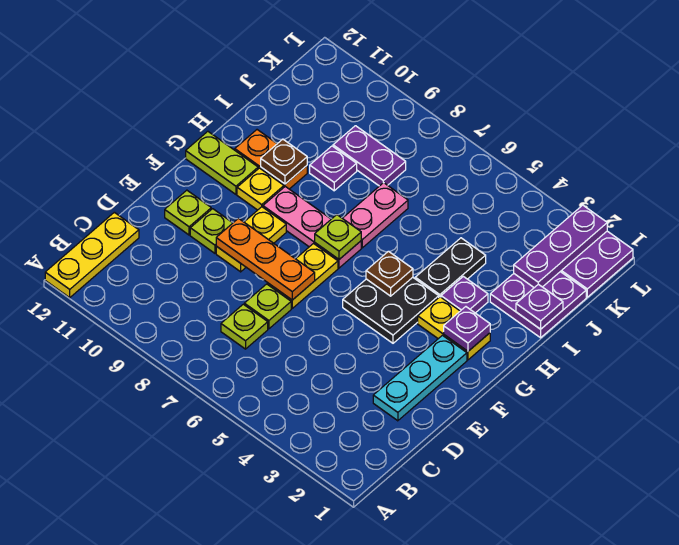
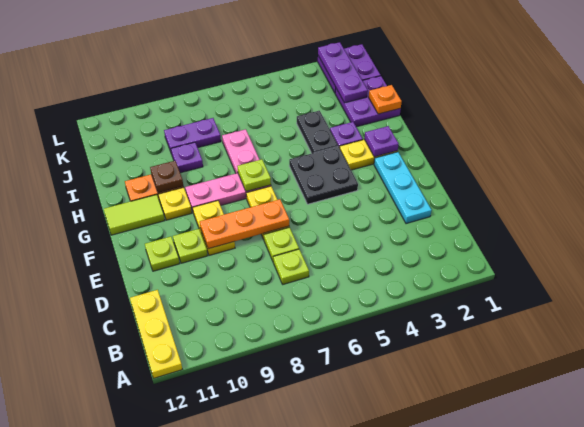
brown plate G5 level 2 -> none
lime plate G11:G12 level 1 -> lime tile G11:G12 level 1
purple plate I1 level 2 -> orange plate I1 level 2

